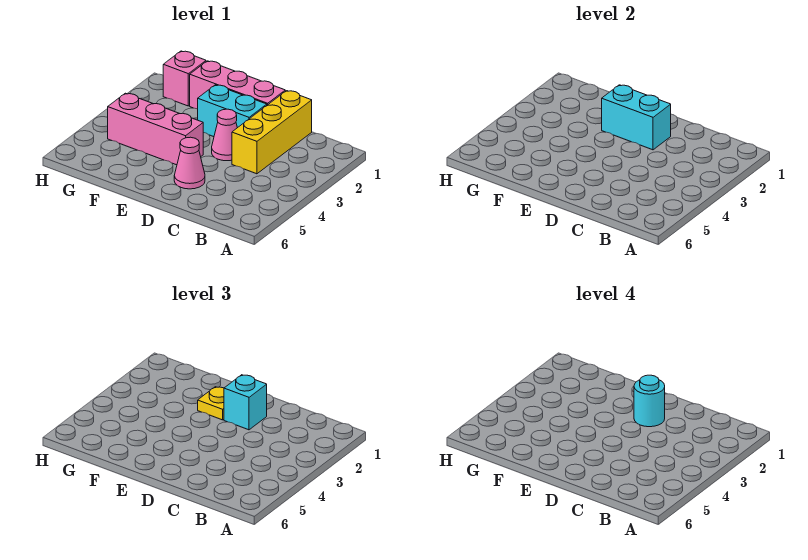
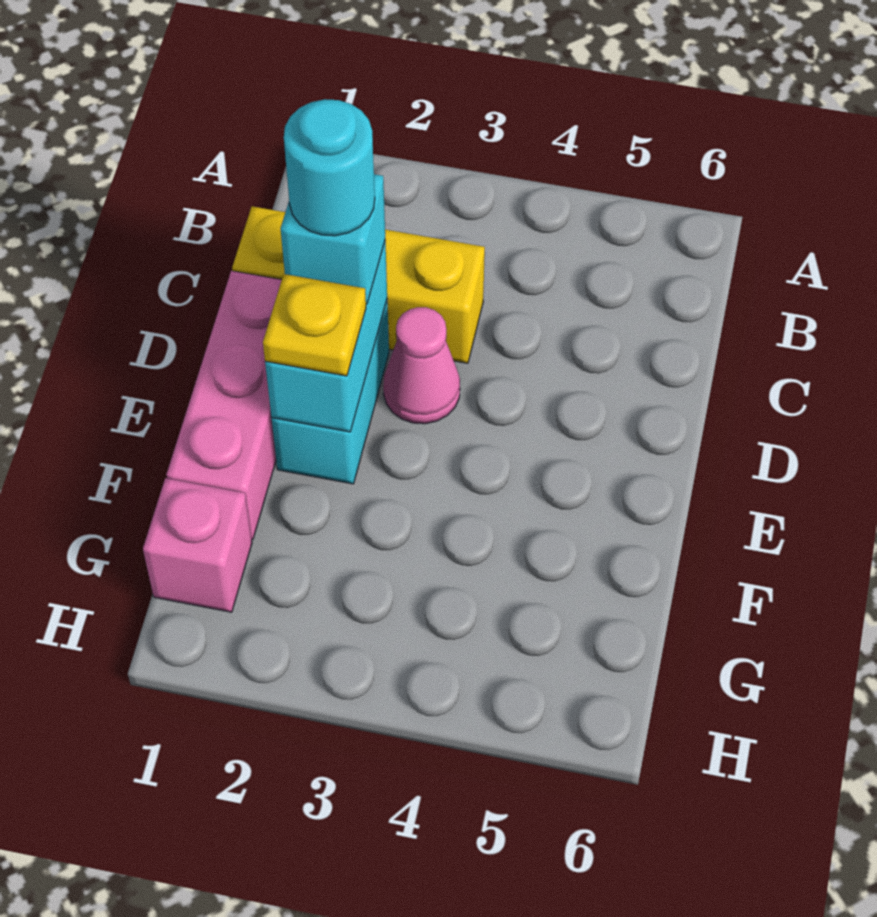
pink cone D5 level 1 -> none
pink brick E4:G4 level 1 -> none

